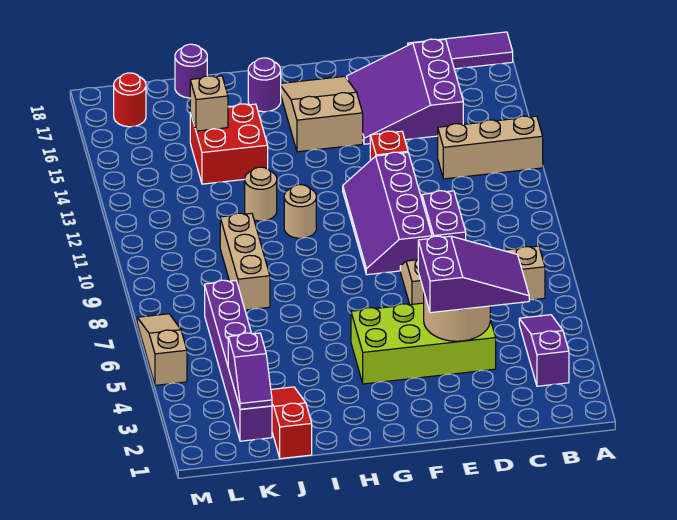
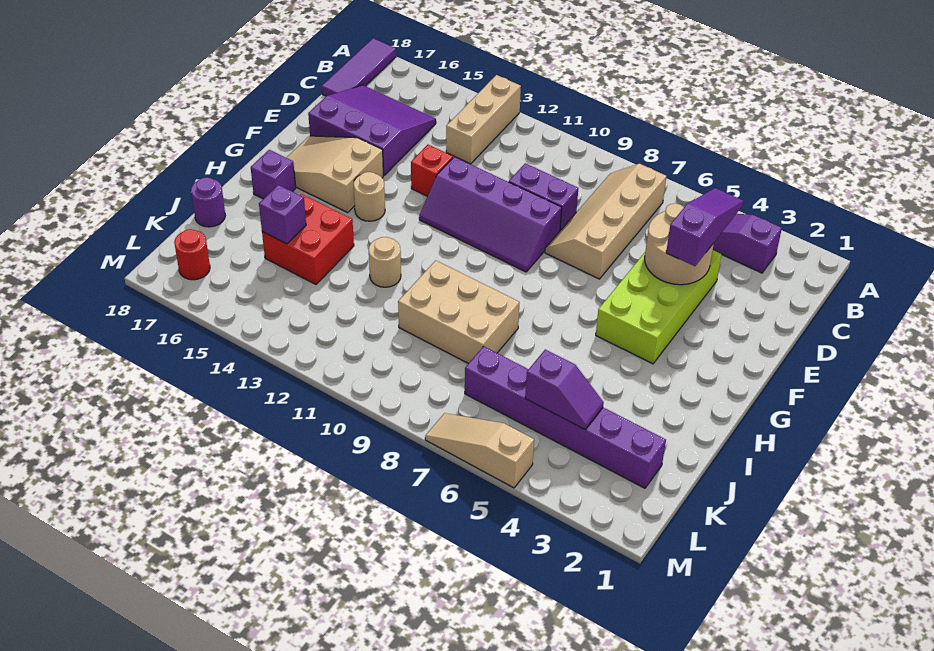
purple slope C4:E5 level 3 top E -> purple slope C4:E4 level 3 top E
purple slope C15:E17 level 1 top C -> purple slope C15:E17 level 1 top E
tan round brick H11 level 1 -> tan round brick G14 level 1
purple round brick H17 level 1 -> purple brick H17 level 1
red slope J1:J3 level 1 top 1 -> none
tan brick J8:J10 level 1 -> tan brick I8:J10 level 1
tan brick J15 level 2 -> purple brick J15 level 2
purple slope K2:K3 level 2 top 3 -> purple slope K4:K5 level 2 top 5

